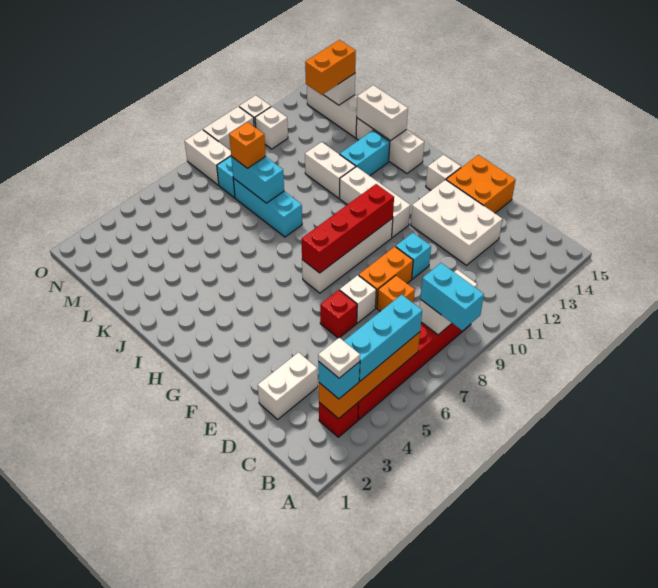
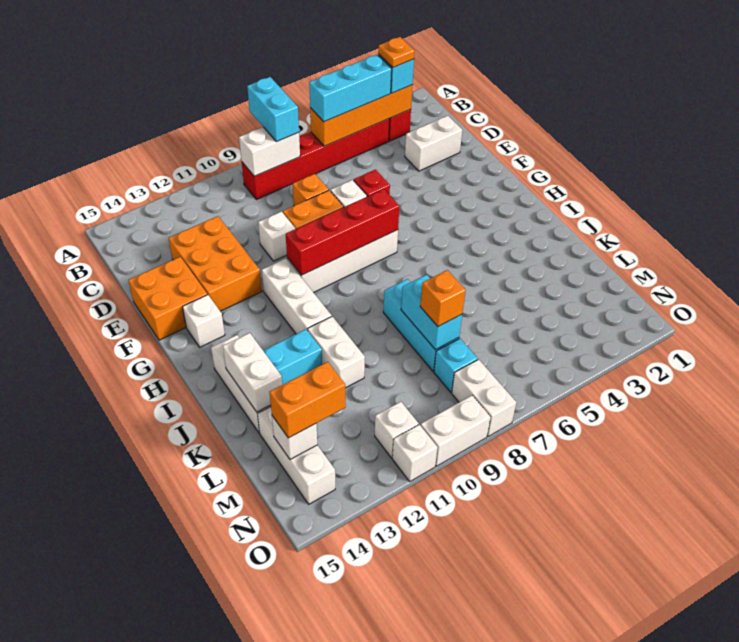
white plate B3 level 4 -> orange plate B3 level 4
white brick D12:F13 level 1 -> orange brick D12:F13 level 1
cyan brick E10 level 1 -> white brick E10 level 1

